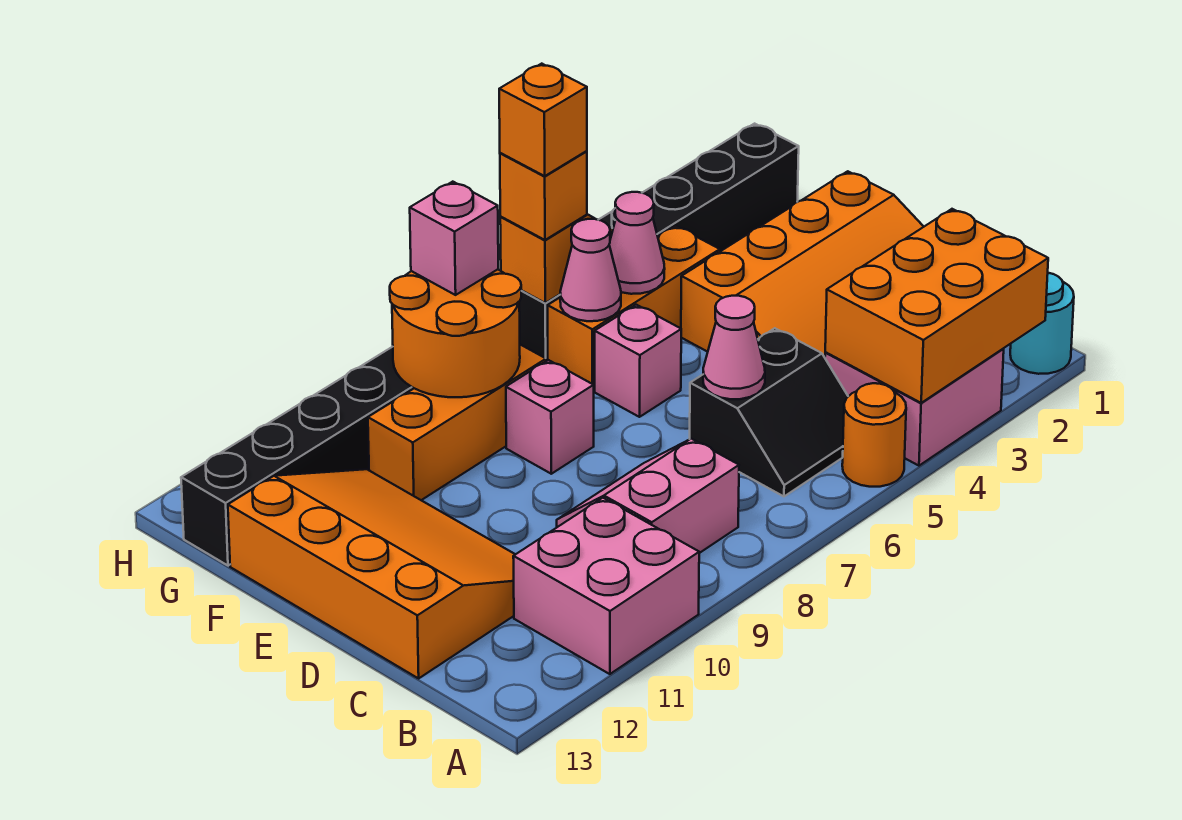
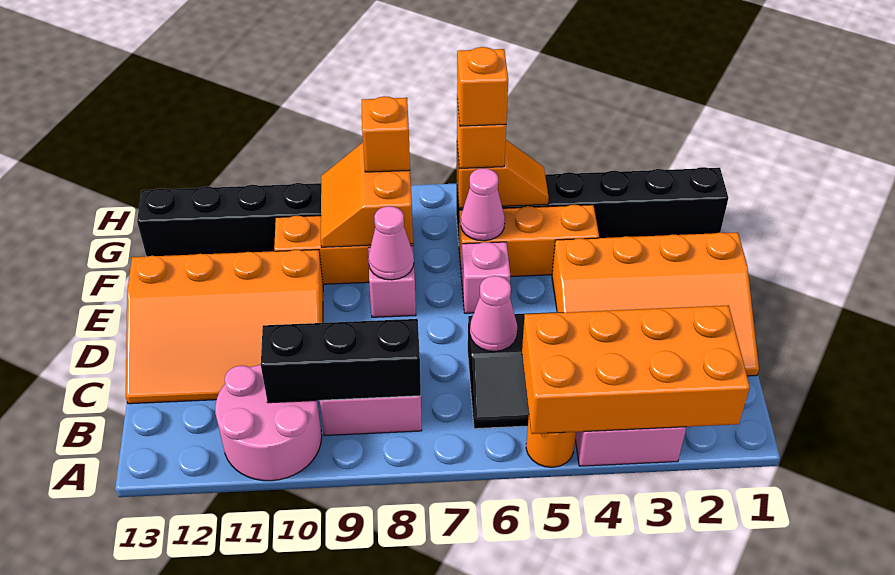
cyan round brick A1 level 1 -> none
orange brick A2:B4 level 2 -> orange brick A2:B5 level 2
pink brick A10:B11 level 1 -> pink round brick A10:B11 level 1
none -> black brick B8:B10 level 2
orange slope C11:F13 level 1 top 13 -> orange slope C10:E13 level 1 top E
pink cone F5 level 2 -> pink cone E8 level 2
orange round brick F8:G9 level 2 -> orange slope F8:G9 level 2 top 8
pink brick G8 level 3 -> orange brick G8 level 3

